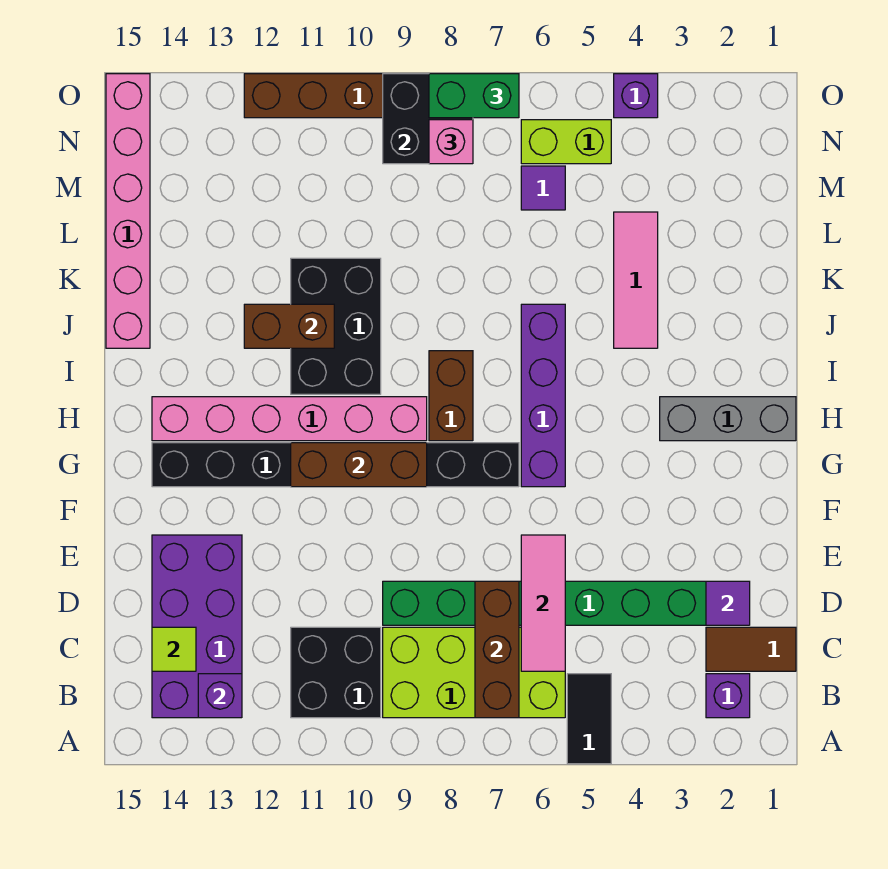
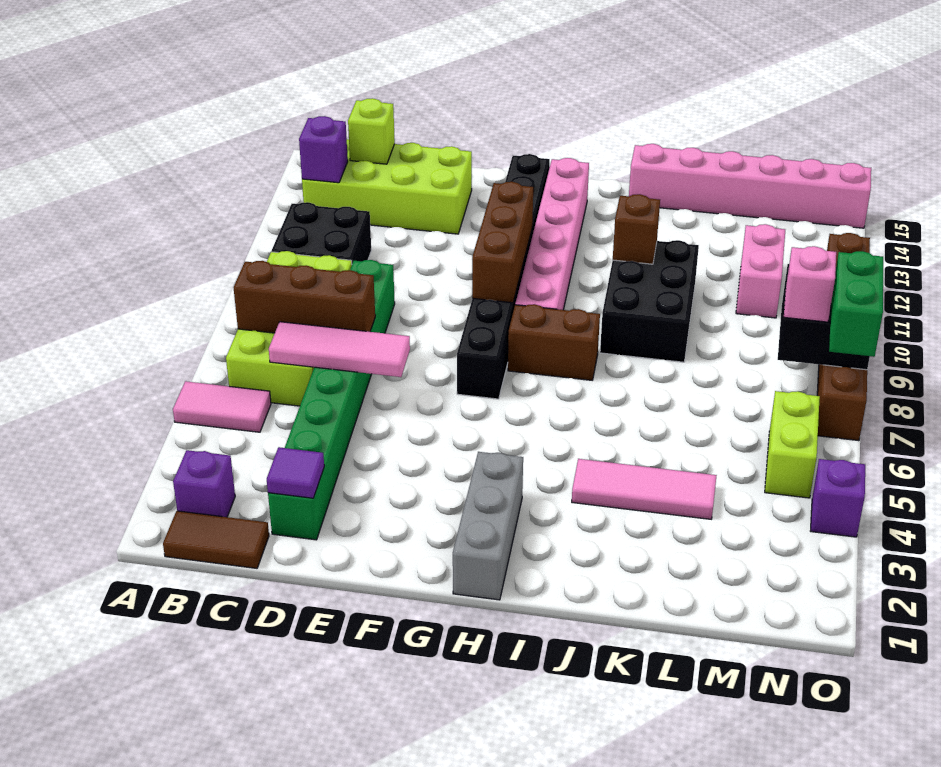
black tile A5:B5 level 1 -> pink tile A5:B5 level 1
purple brick B13:E14 level 1 -> lime brick B13:E14 level 1
brown tile C1:C2 level 1 -> brown tile B1:C1 level 1
lime tile C14 level 2 -> lime brick C14 level 2
purple brick G6:J6 level 1 -> none
black brick I10:K11 level 1 -> black brick J9:K11 level 1
brown brick J11:J12 level 2 -> brown brick J11 level 2
purple tile M6 level 1 -> none
none -> pink brick M11:M12 level 1

